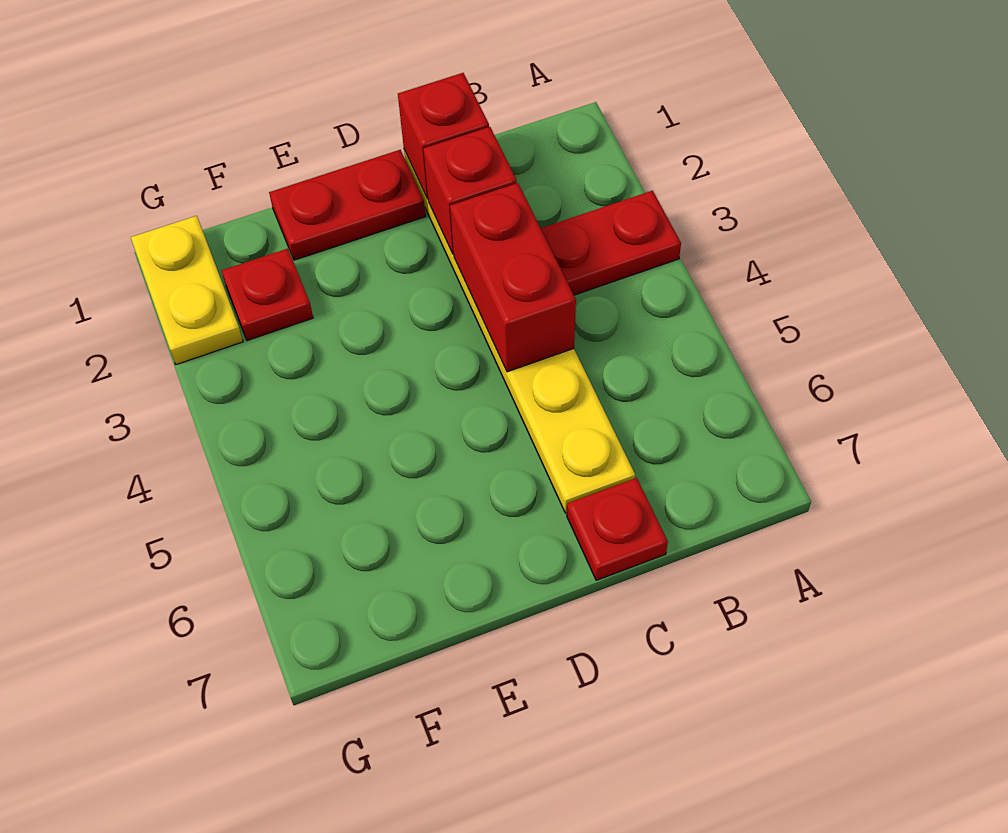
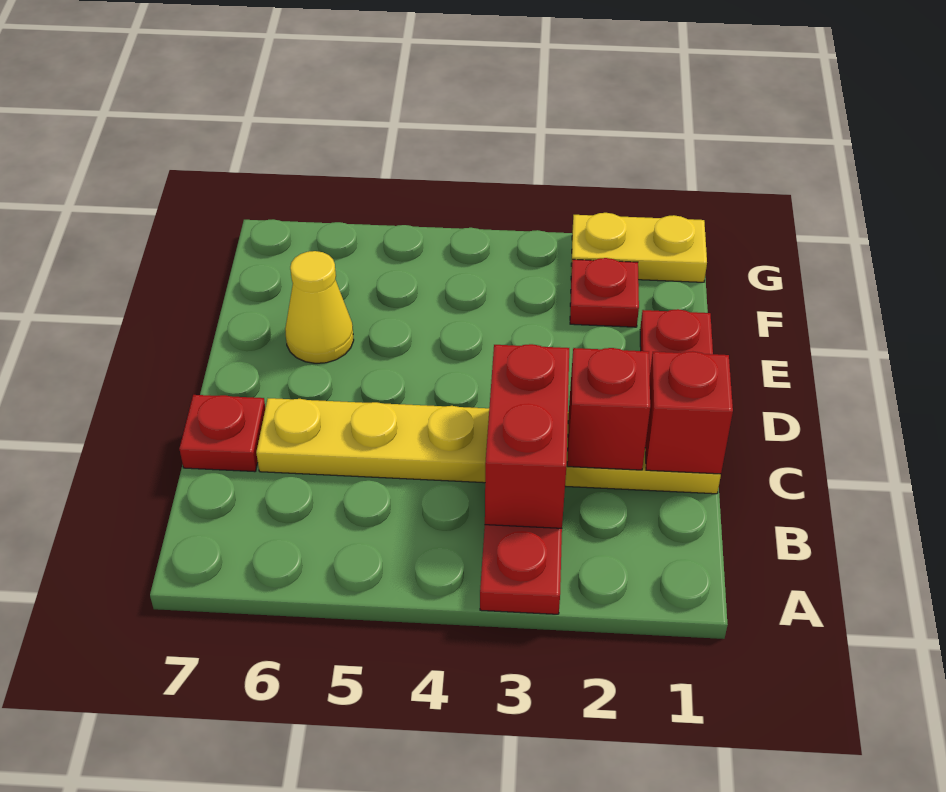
red brick C3:C4 level 2 -> red brick B3:C3 level 2
none -> yellow cone E6 level 1

